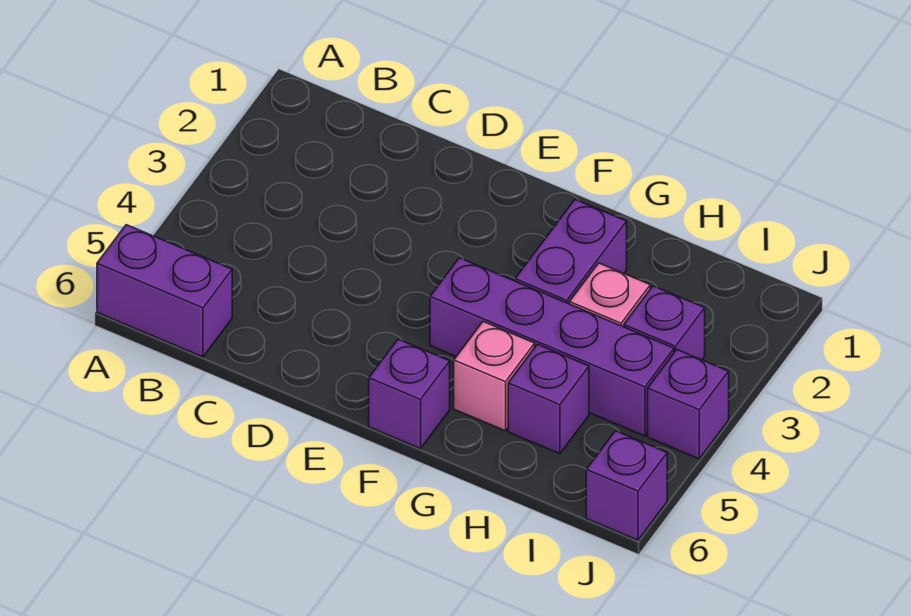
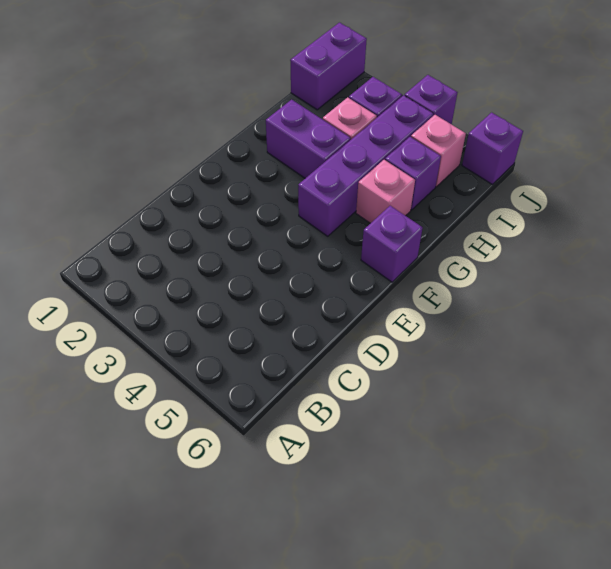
purple brick A6:B6 level 1 -> purple brick I1:J1 level 1
none -> pink brick I5 level 1

